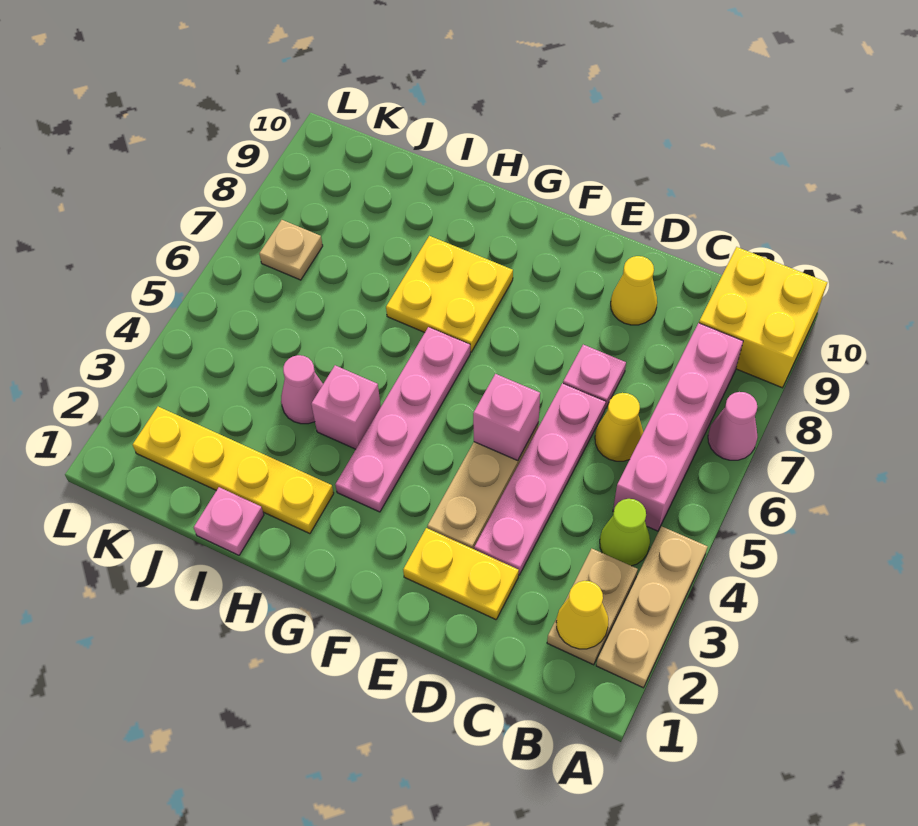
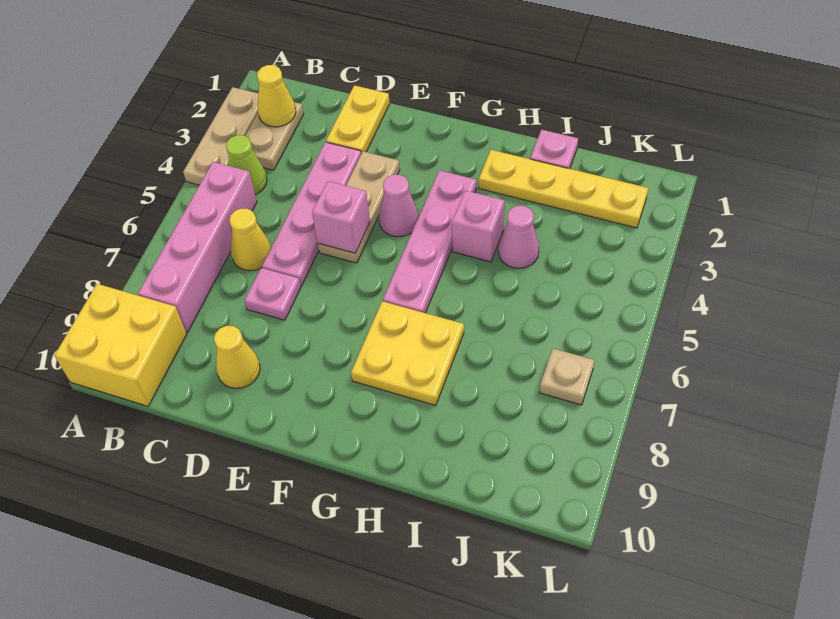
pink cone A7 level 1 -> pink cone F4 level 1
yellow plate D2:E2 level 1 -> yellow plate D1:D2 level 1

